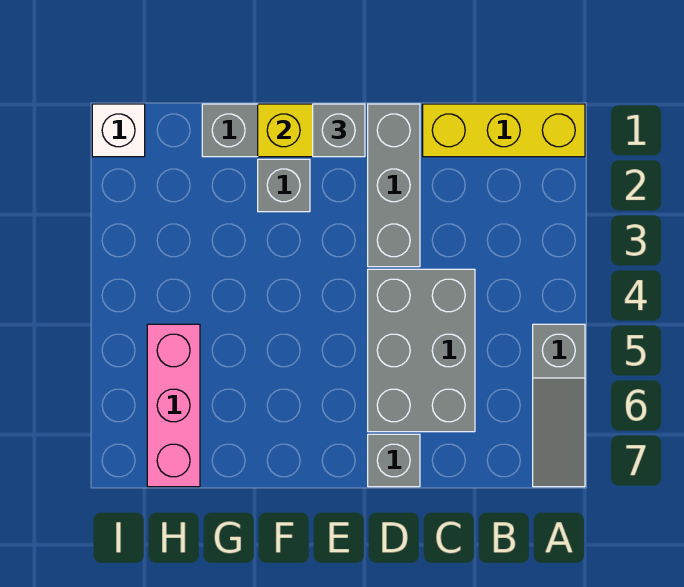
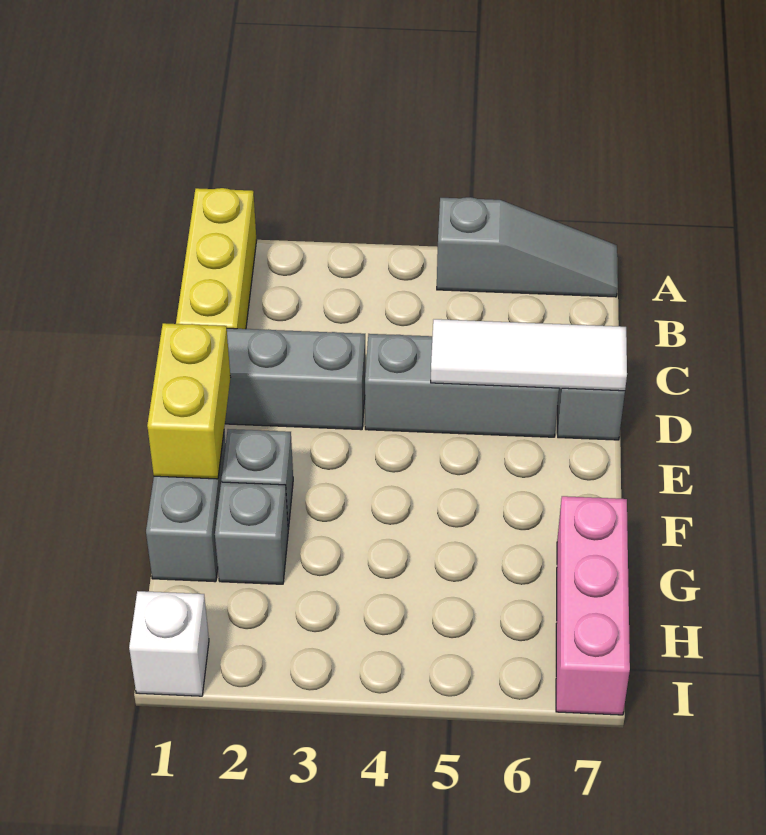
grey brick C4:D6 level 1 -> grey brick D4:D6 level 1
none -> white tile D5:D7 level 2
grey brick E1 level 3 -> grey brick G2 level 1
pink brick H5:H7 level 1 -> pink brick G7:I7 level 1

